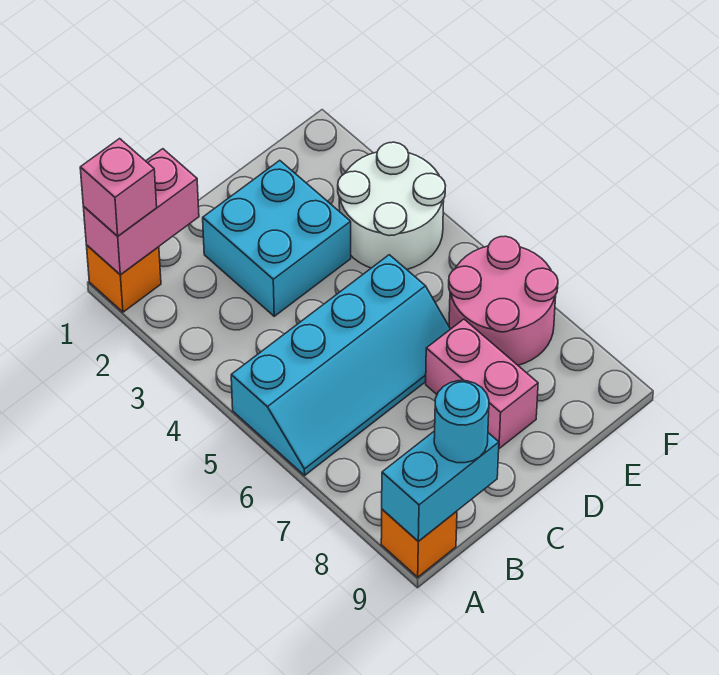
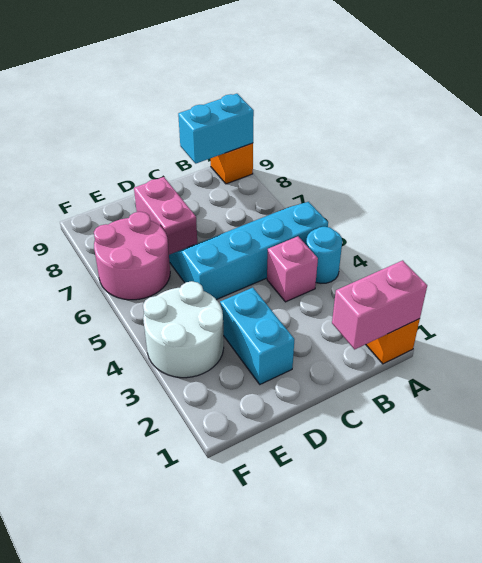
pink brick A1 level 3 -> pink brick B4 level 1
cyan round brick B9 level 3 -> cyan round brick A4 level 1
cyan brick C2:D3 level 1 -> cyan brick D2:D3 level 1

